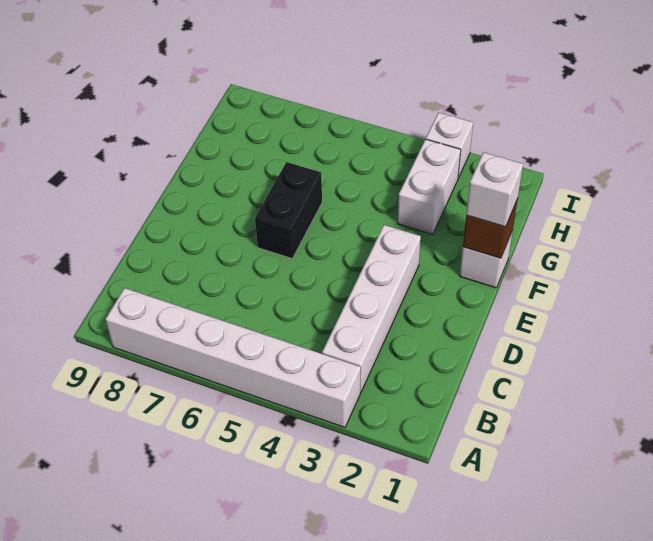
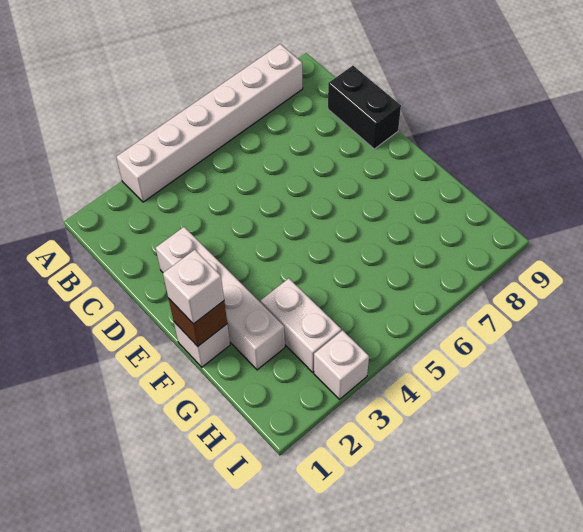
white brick B3:E3 level 1 -> white brick D2:G2 level 1
black brick E6:F6 level 1 -> black brick C9:D9 level 1

